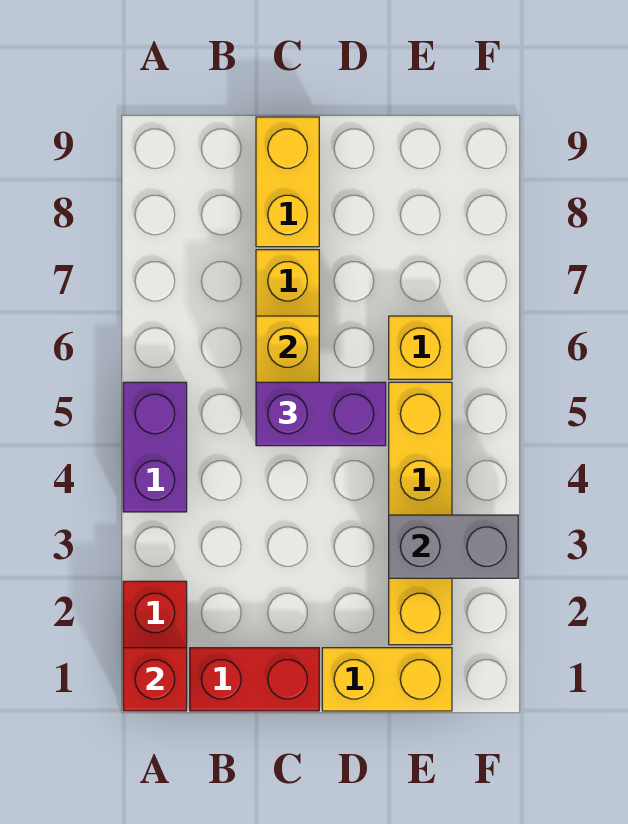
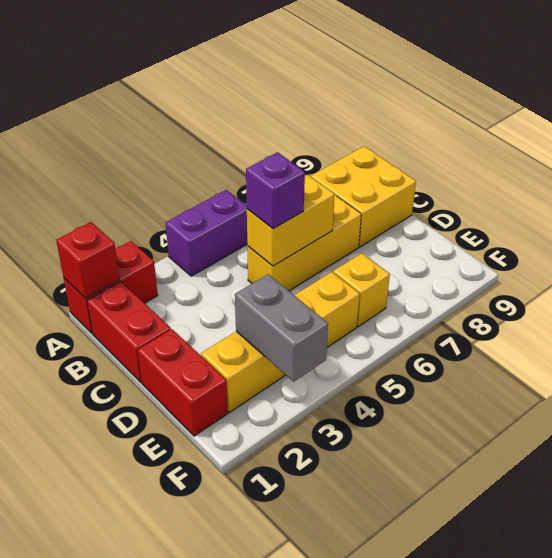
purple brick C5:D5 level 3 -> purple brick C5 level 3
yellow brick C8:C9 level 1 -> yellow brick B8:C9 level 1
yellow brick D1:E1 level 1 -> red brick D1:E1 level 1

